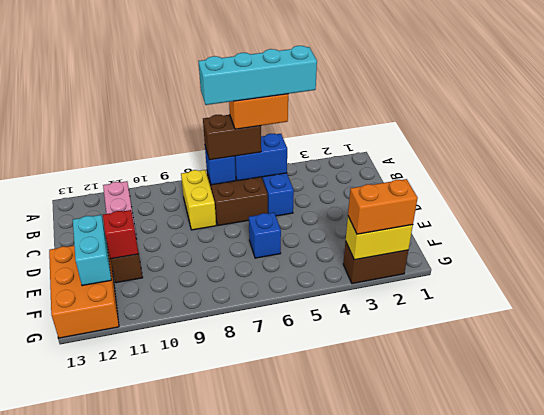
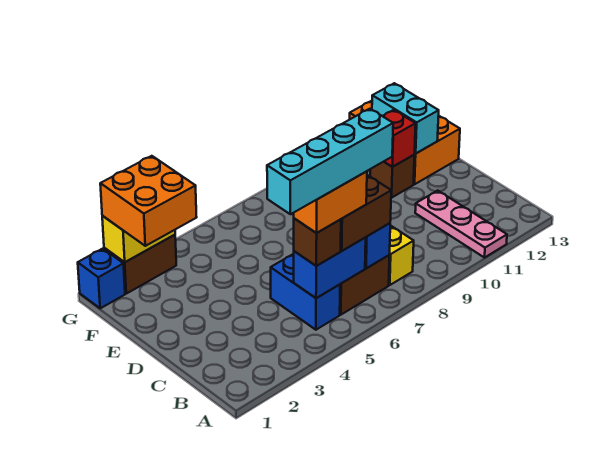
none -> brown brick B5 level 3
blue brick E6 level 1 -> blue brick G1 level 1
orange brick G2:G3 level 3 -> orange brick F2:G3 level 3

